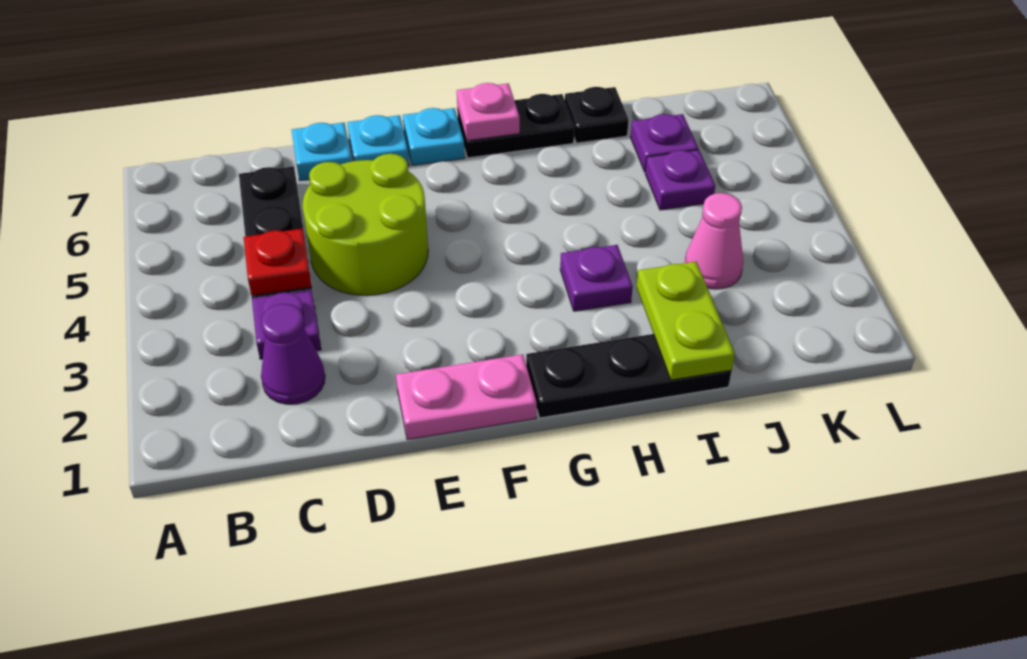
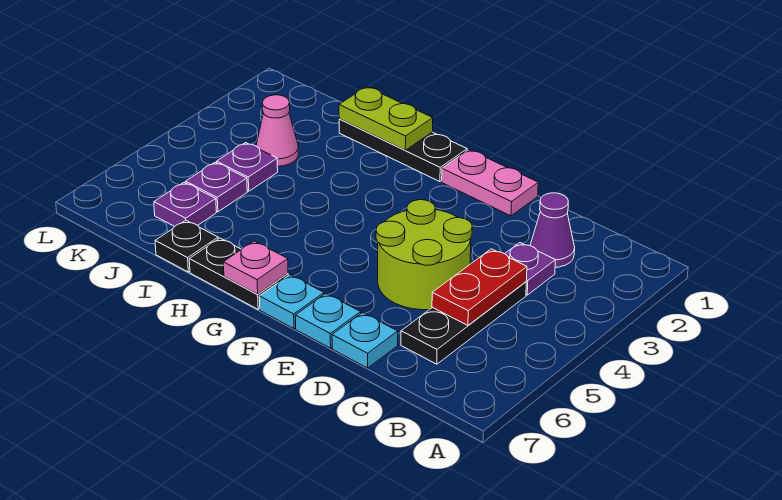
red plate C4 level 2 -> red plate C4:C5 level 2
purple plate H3 level 1 -> purple plate J4 level 1
lime plate I1:I2 level 2 -> lime plate H1:I1 level 2

